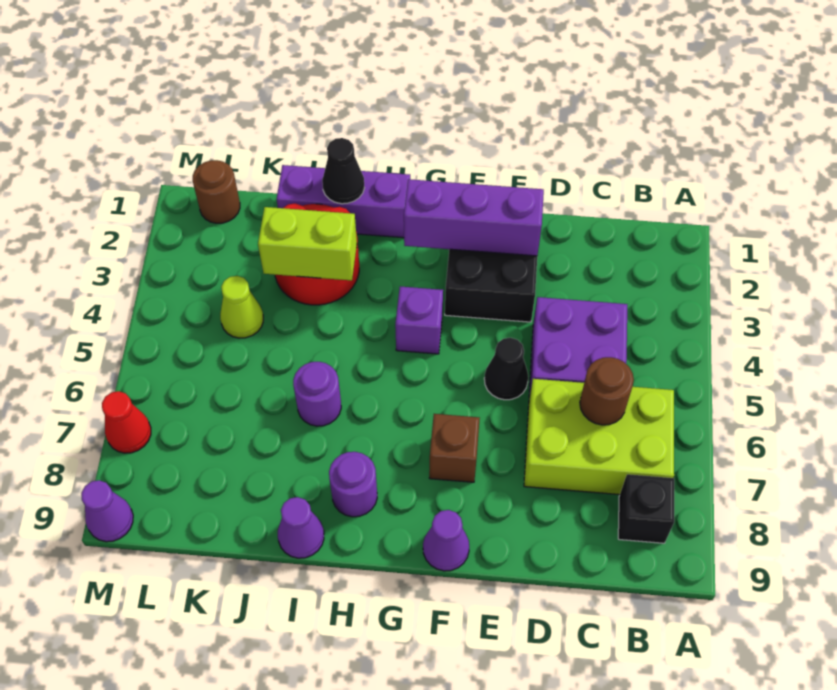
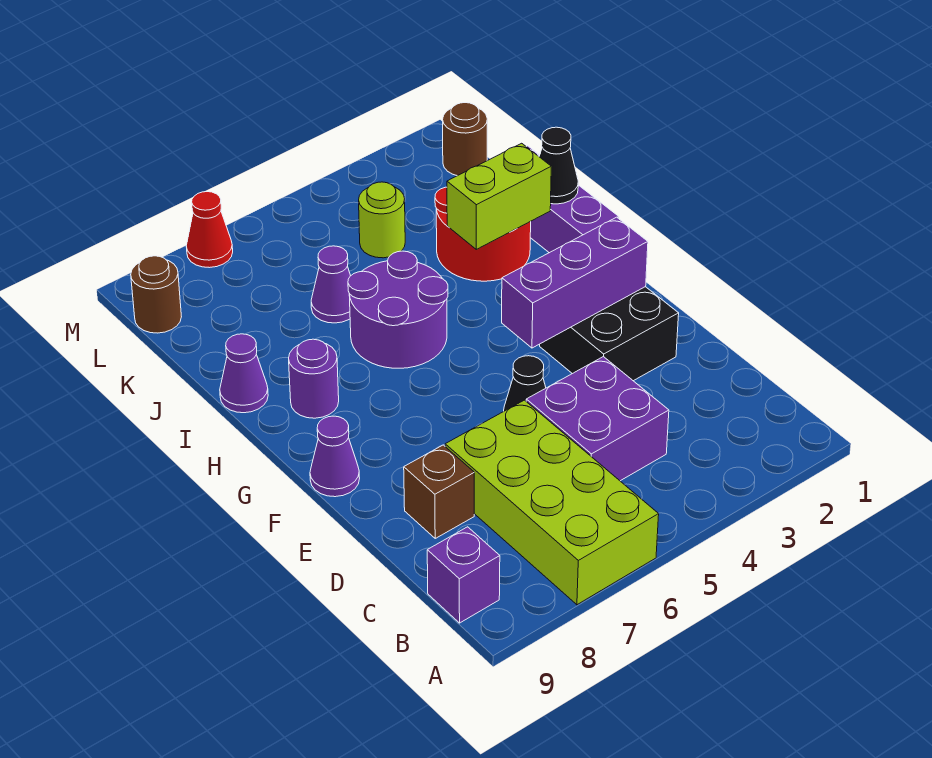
lime brick B6:D7 level 1 -> lime brick A6:D7 level 1
black brick B8 level 1 -> none
brown round brick C6 level 2 -> brown round brick L9 level 1
purple brick E2:G2 level 2 -> purple brick F2:F4 level 2
brown brick F7 level 1 -> brown brick D8 level 1
purple brick G4 level 1 -> purple brick B9 level 1
lime brick I3:J3 level 2 -> lime brick I2:I3 level 2
purple round brick I6 level 1 -> purple round brick H5:I6 level 1
lime cone K4 level 1 -> lime round brick K4 level 1
purple cone M9 level 1 -> purple cone J6 level 1

